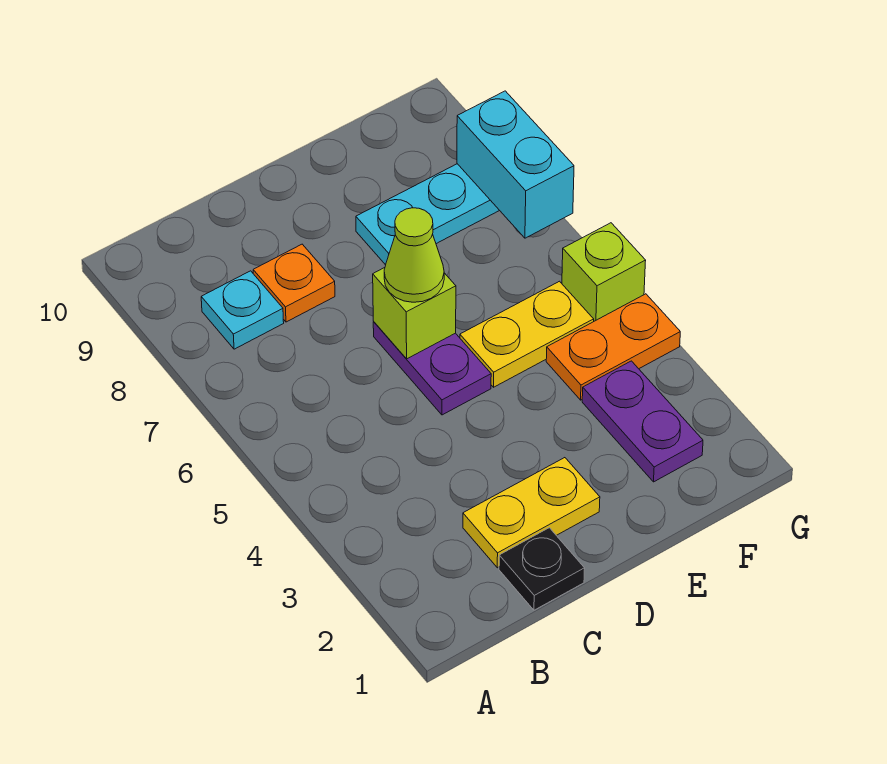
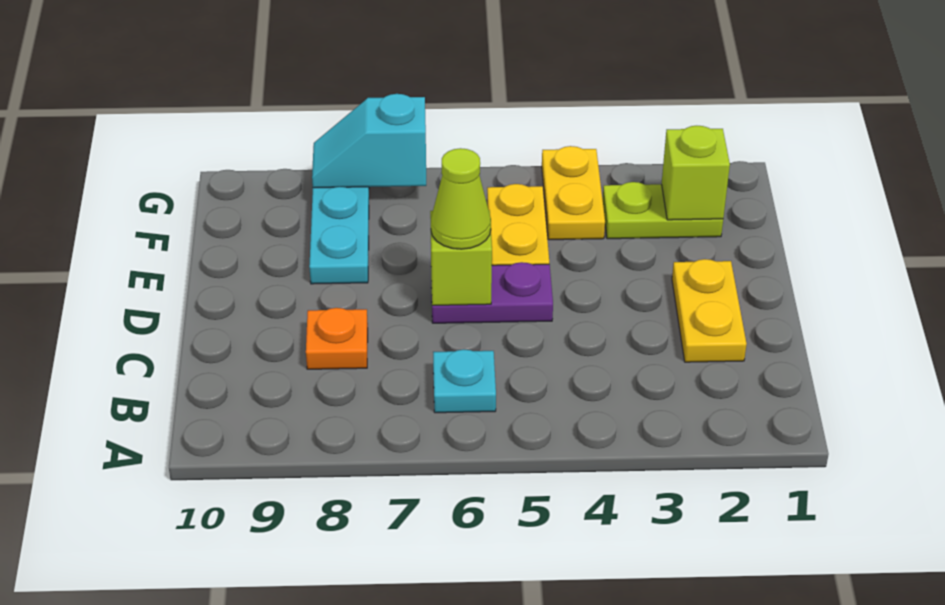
cyan plate B8 level 1 -> cyan plate B6 level 1
black plate C1 level 1 -> none
purple plate F2:F3 level 1 -> lime plate F2:F3 level 1
orange plate F4:G4 level 1 -> yellow plate F4:G4 level 1
lime brick G5 level 1 -> lime brick F2 level 2
cyan brick G7:G8 level 2 -> cyan slope G7:G8 level 2 top 7

